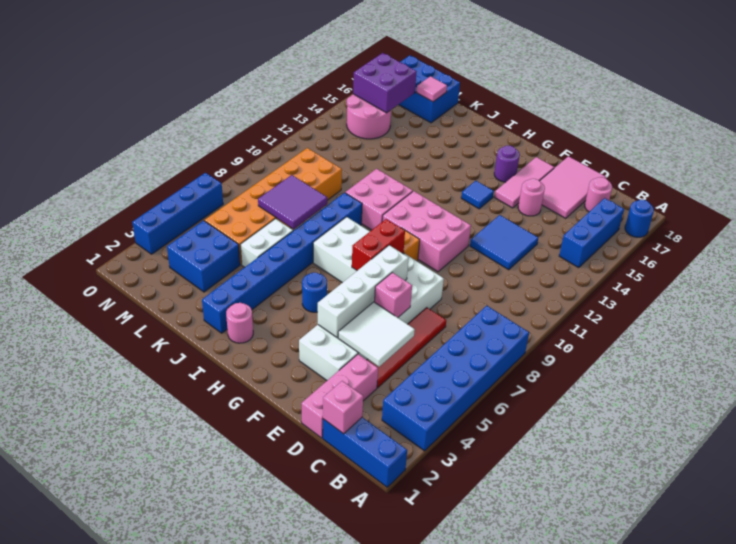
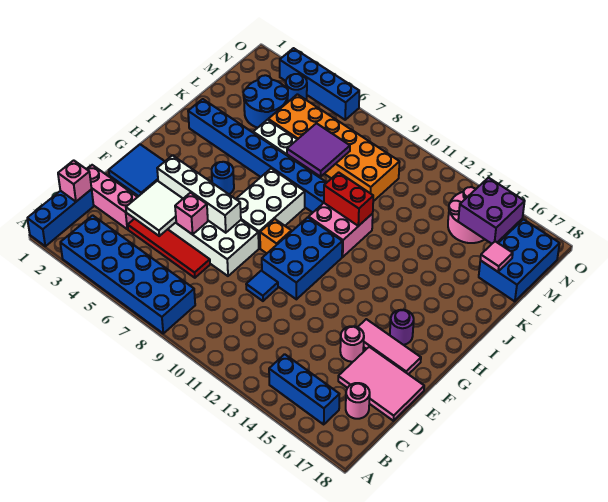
blue round brick A17 level 1 -> blue round brick N4 level 1
blue tile D12:E13 level 1 -> blue tile E2:F3 level 2
pink brick F10:H11 level 1 -> blue brick F10:H11 level 1
red brick G7:G8 level 2 -> red brick J10:J11 level 2
blue tile G14 level 1 -> blue tile E10 level 1
pink round brick I2 level 1 -> none
blue brick L3:M4 level 1 -> blue round brick L3:M4 level 1

